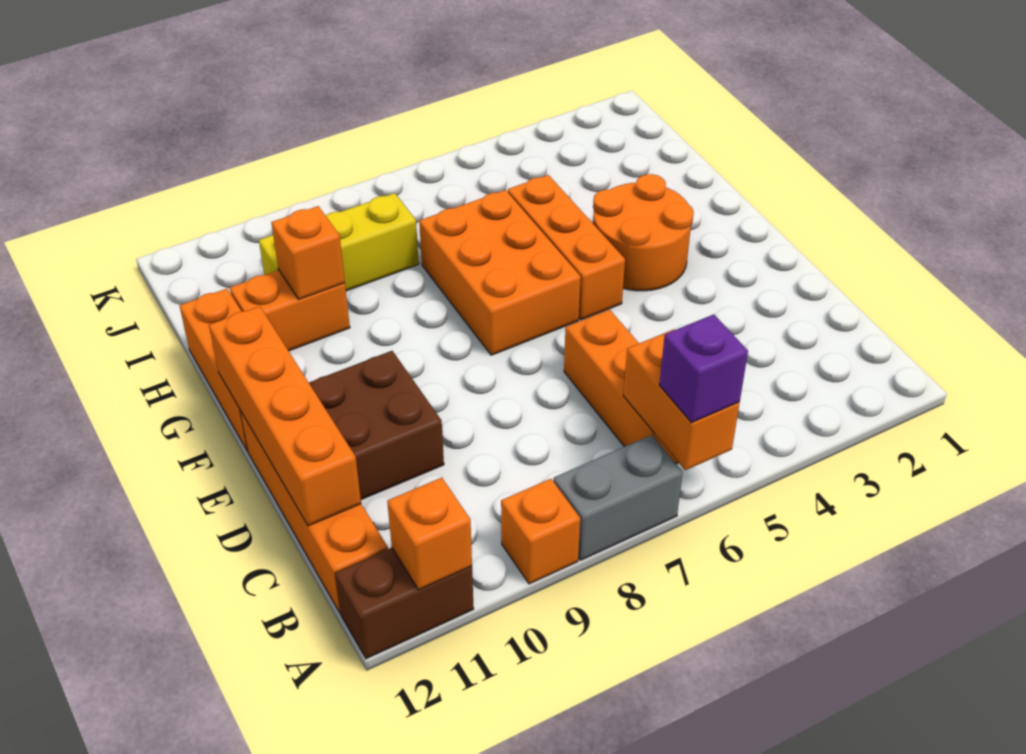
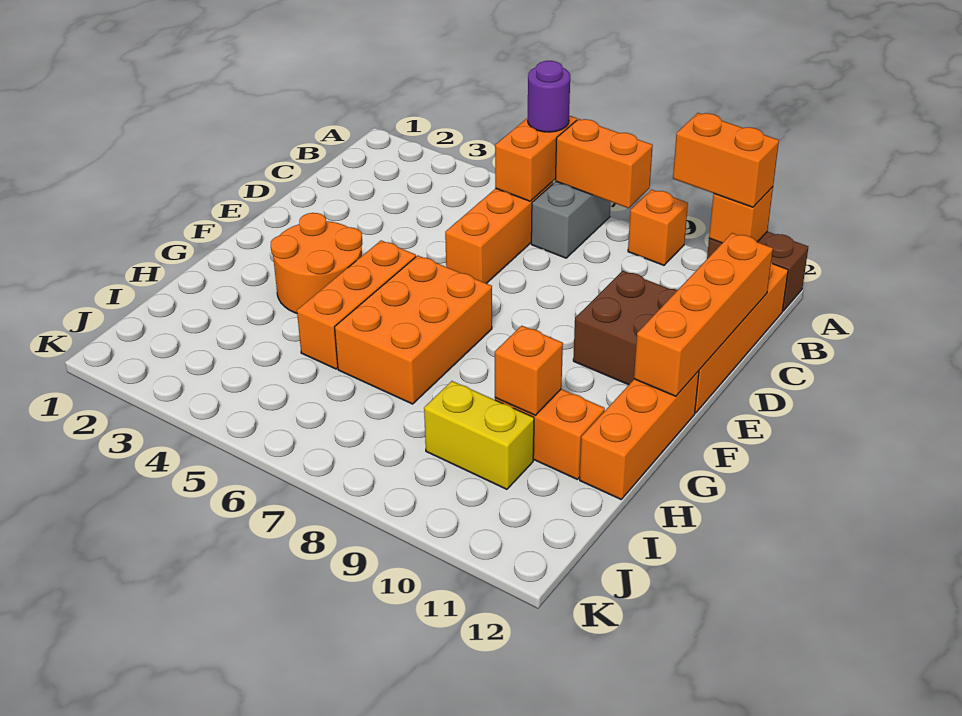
purple brick A6 level 3 -> purple round brick A6 level 3
grey brick A7:A8 level 1 -> grey brick A7:B7 level 1
none -> orange brick A7:A8 level 2
none -> orange brick A10:A11 level 3
yellow brick I8:I10 level 1 -> yellow brick I9:I10 level 1

